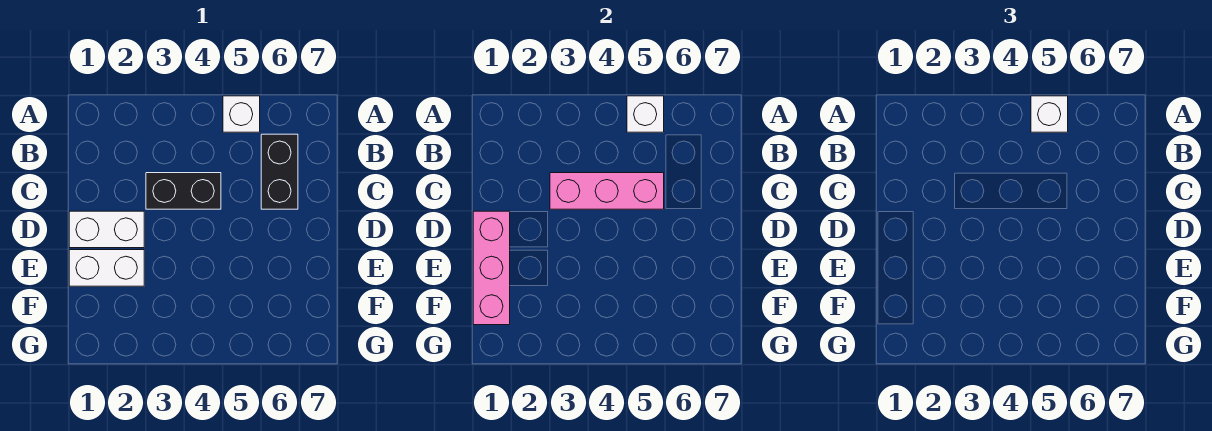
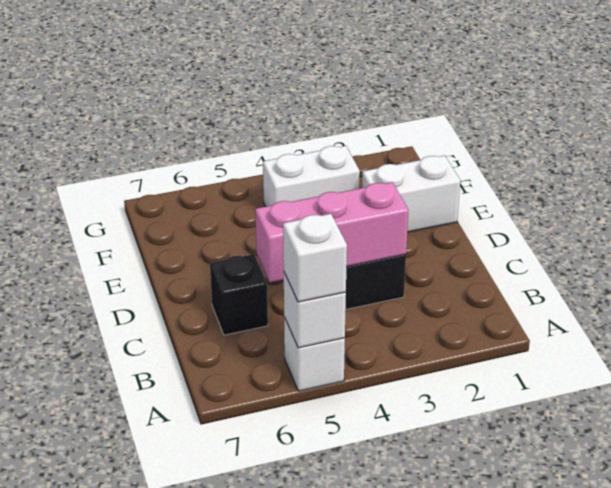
black brick B6:C6 level 1 -> black brick C6 level 1
white brick D1:D2 level 1 -> white brick F3:F4 level 1
pink brick D1:F1 level 2 -> none

